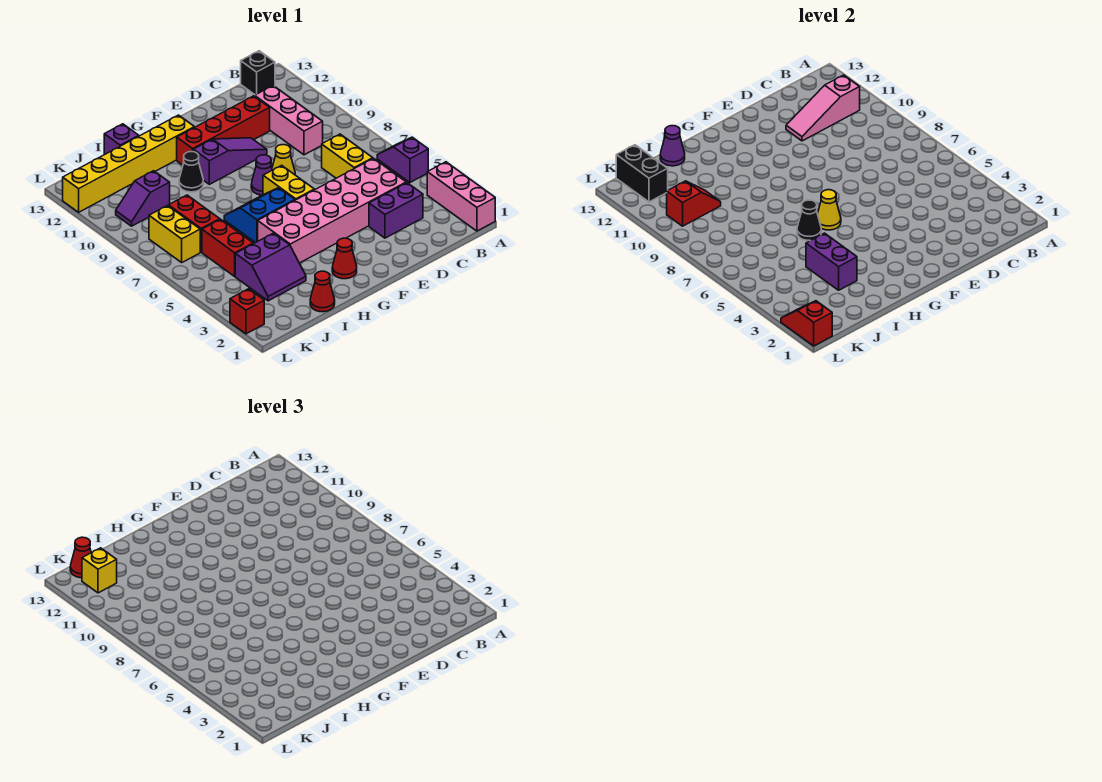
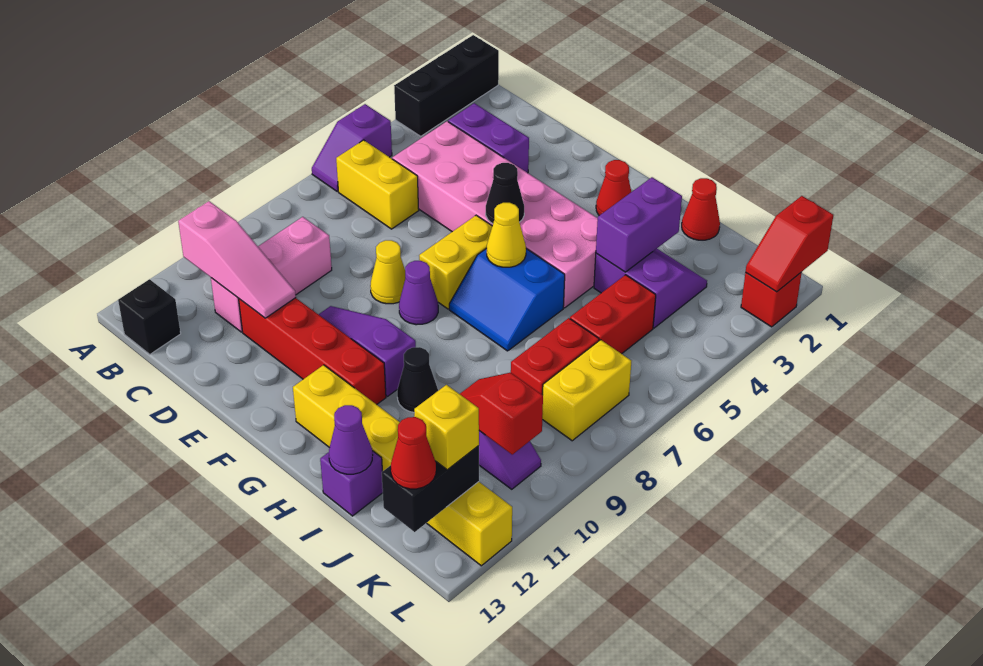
pink brick A1:A3 level 1 -> black brick A1:A3 level 1
yellow brick C6:C7 level 1 -> yellow brick B6:C6 level 1
black cone H6 level 2 -> black cone F5 level 2

